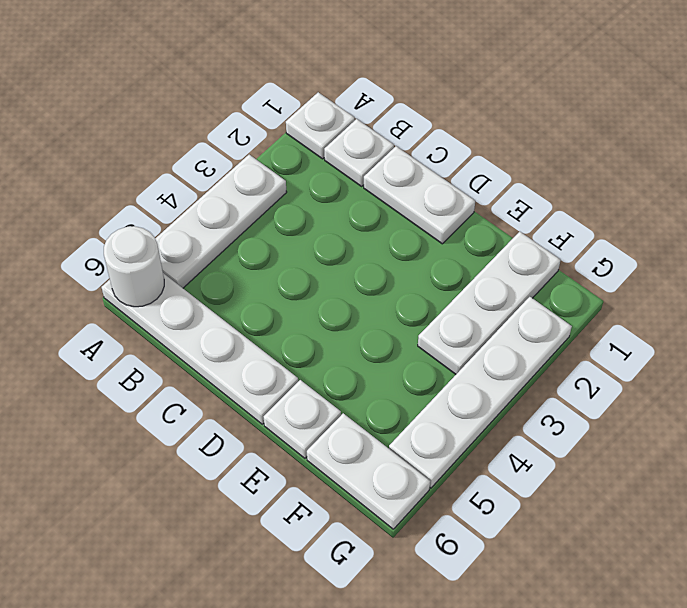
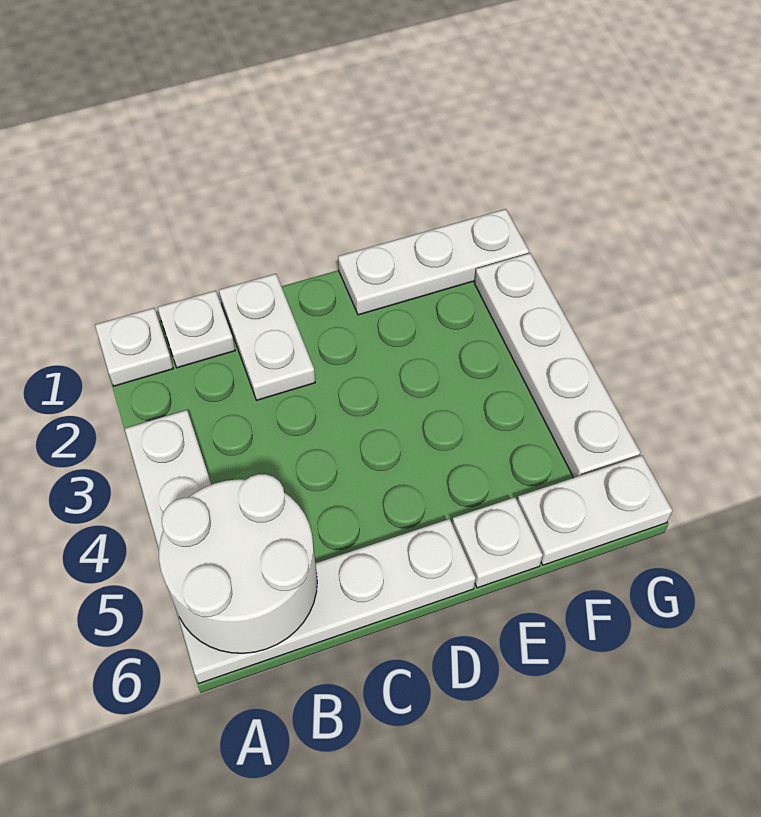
white round brick A6 level 2 -> white round brick A5:B6 level 2
white plate C1:D1 level 1 -> white plate C1:C2 level 1
white plate F1:F3 level 1 -> white plate E1:G1 level 1

